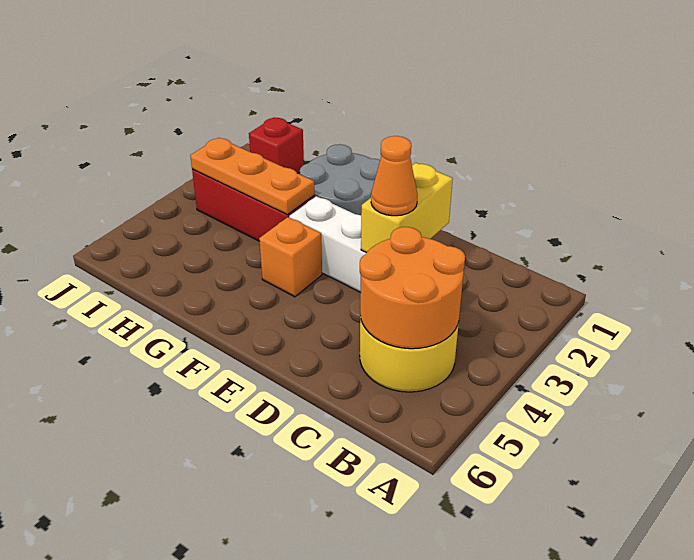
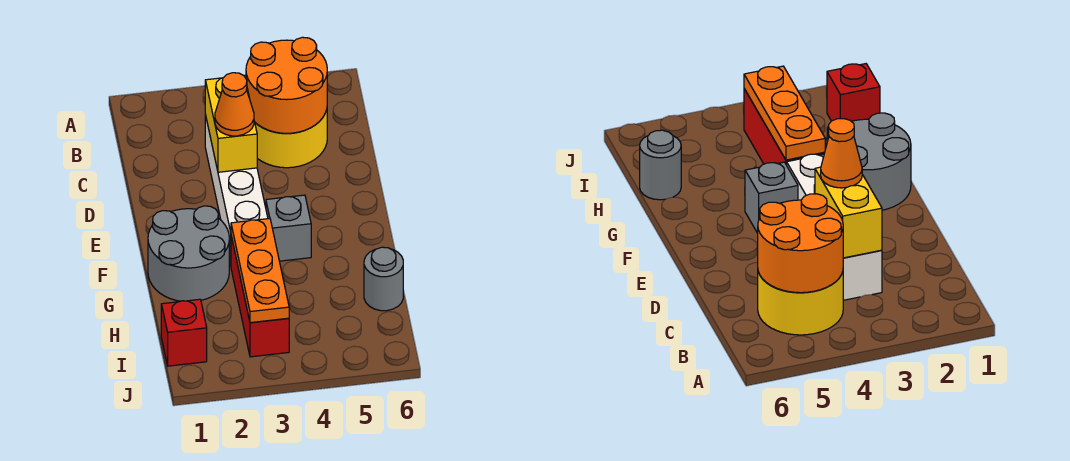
yellow brick D2:D3 level 2 -> yellow brick C3:D3 level 2
orange brick F4 level 1 -> grey brick F4 level 1
none -> grey round brick H6 level 1

